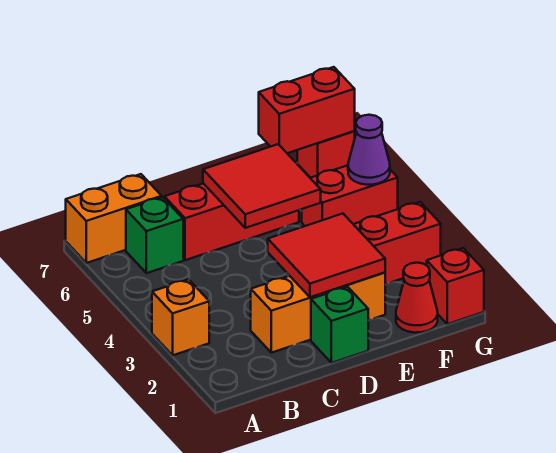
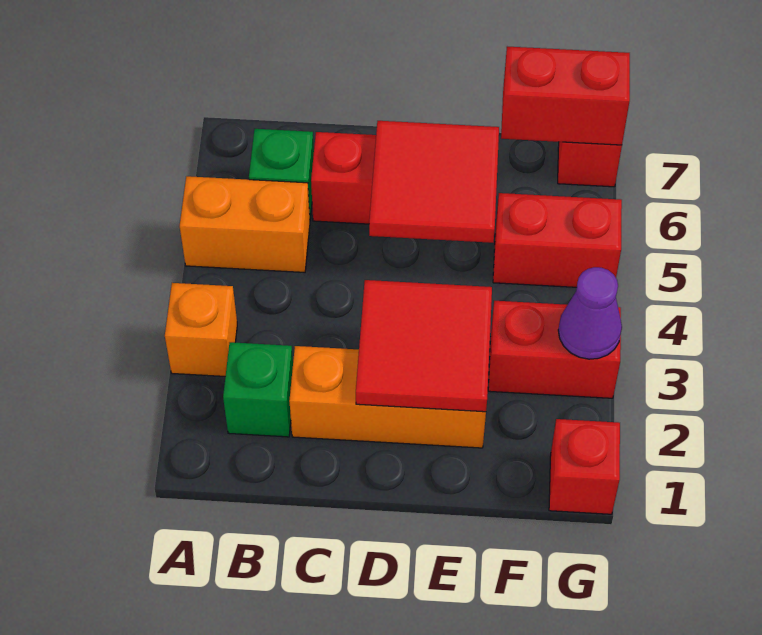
orange brick A7:B7 level 1 -> orange brick A5:B5 level 1
green brick D1 level 1 -> green brick B2 level 1
red cone F1 level 1 -> none
purple cone G5 level 2 -> purple cone G3 level 2

